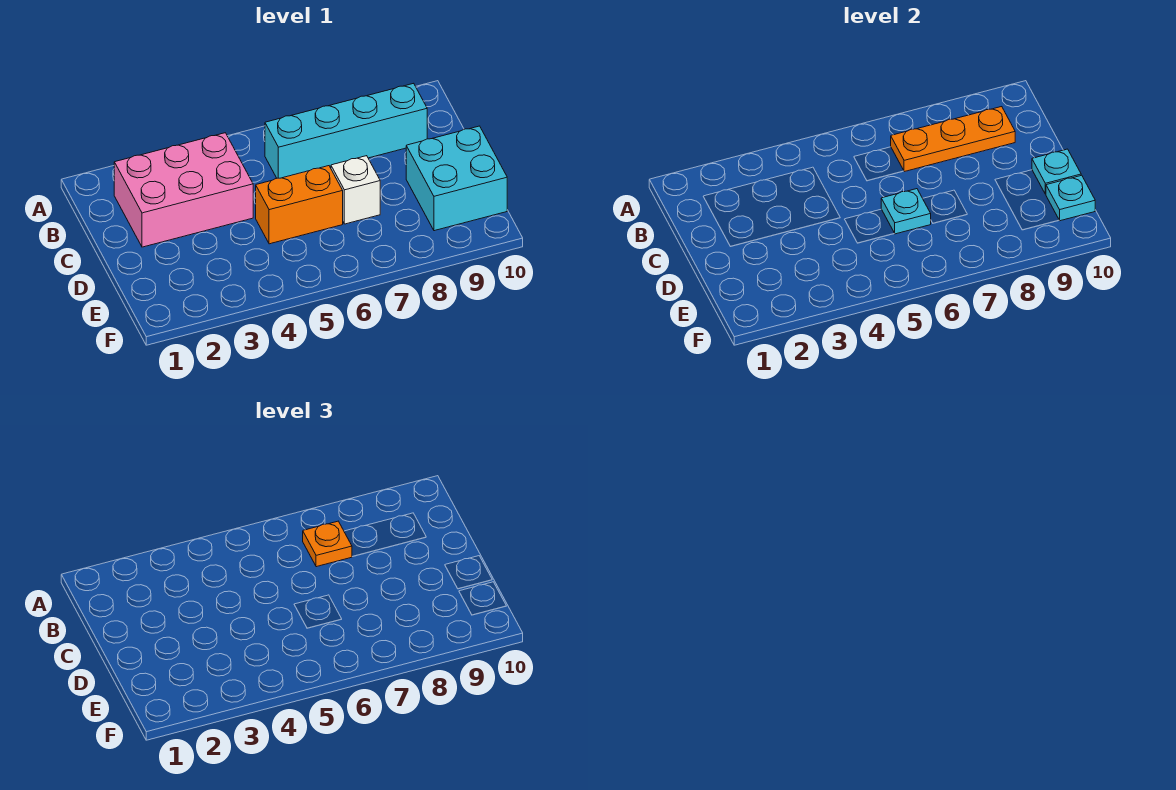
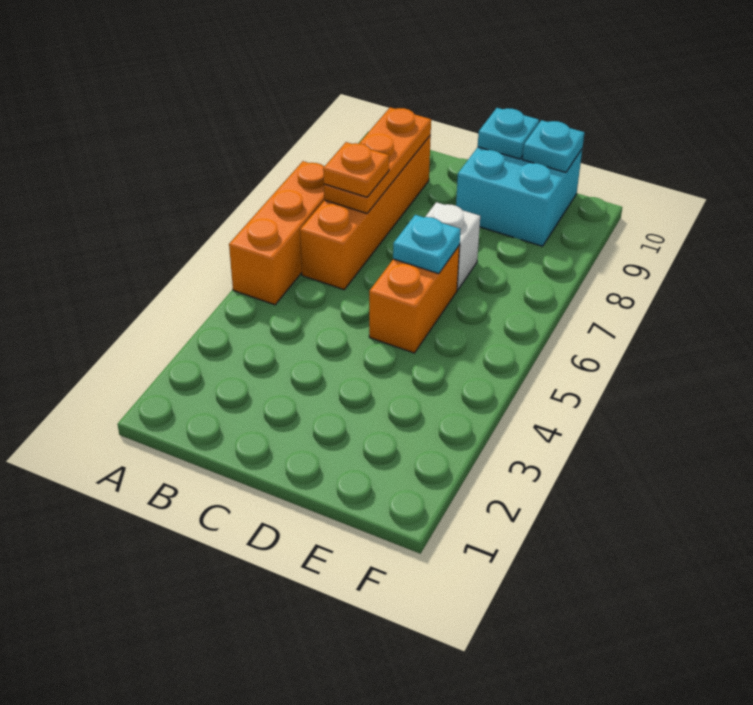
none -> orange brick A5:A7 level 1
pink brick B2:C4 level 1 -> none
cyan brick B6:B9 level 1 -> orange brick B6:B9 level 1

